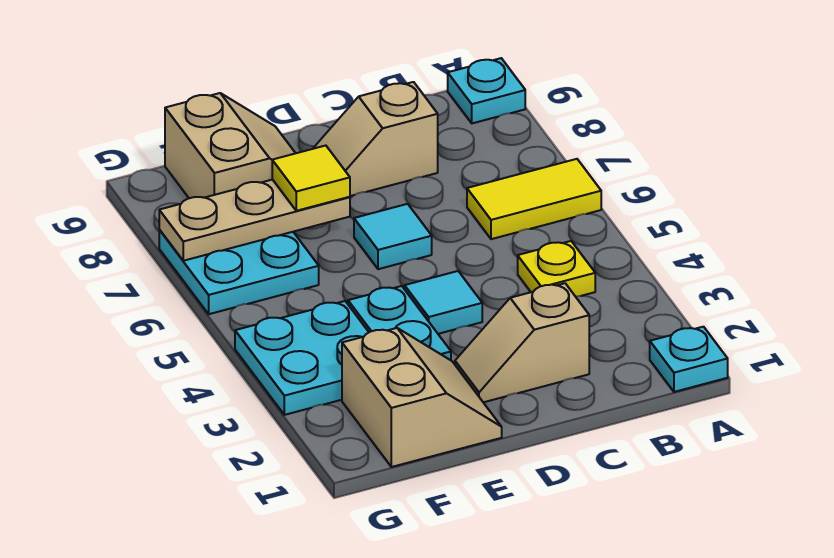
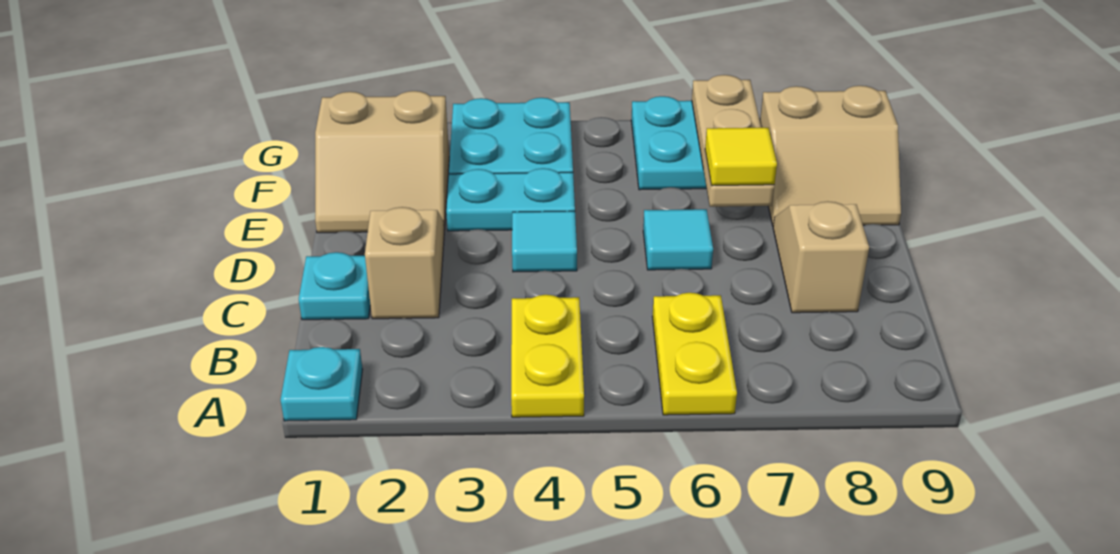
yellow tile A6:B6 level 1 -> yellow plate A6:B6 level 1
cyan plate A9 level 1 -> cyan plate C1 level 1
yellow plate B4 level 1 -> yellow plate A4:B4 level 1

